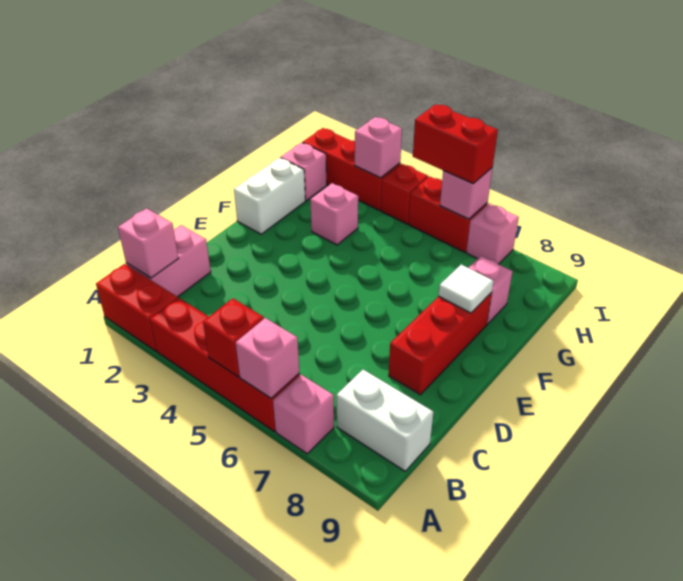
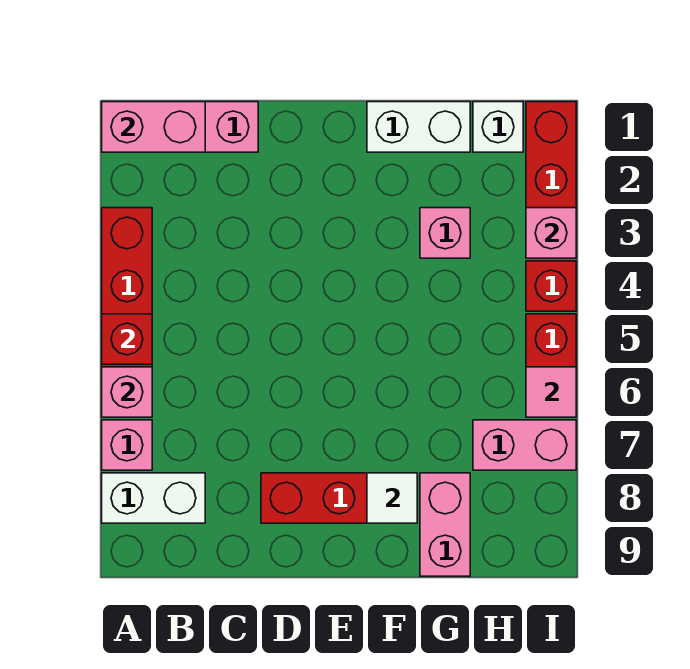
red brick A1:A2 level 1 -> none
pink brick B1 level 2 -> pink brick A1:B1 level 2
white brick B8:B9 level 1 -> white brick A8:B8 level 1
pink brick G8 level 1 -> pink brick G8:G9 level 1
pink brick H1 level 1 -> white brick H1 level 1
red brick I5:I6 level 3 -> none
pink brick I6 level 2 -> pink tile I6 level 2
pink brick I7 level 1 -> pink brick H7:I7 level 1

